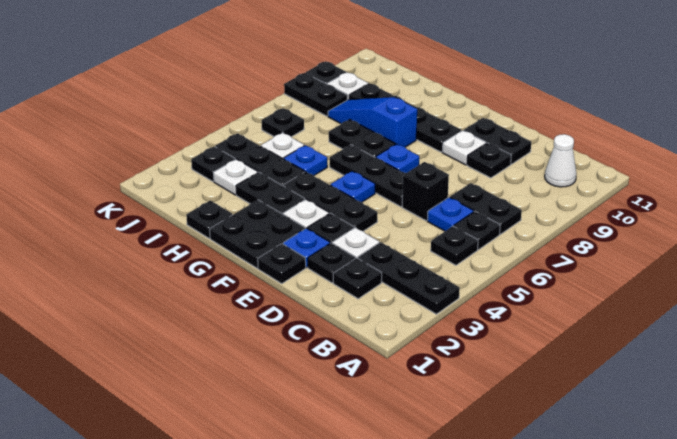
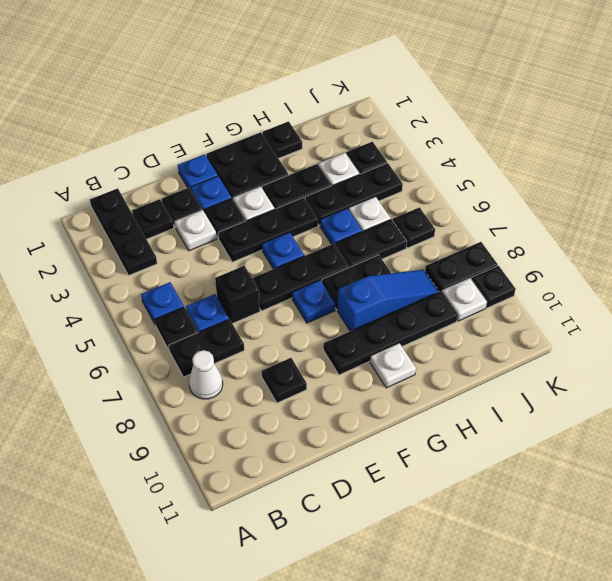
black plate A3:C3 level 1 -> black plate B1:B3 level 1
black plate B5 level 1 -> blue plate B5 level 1
white cone B10 level 1 -> white cone B8 level 1
black plate D10:E10 level 1 -> black plate H6:I6 level 1
black plate E1 level 1 -> blue plate E1 level 1
white plate E9 level 1 -> white plate G10 level 1

